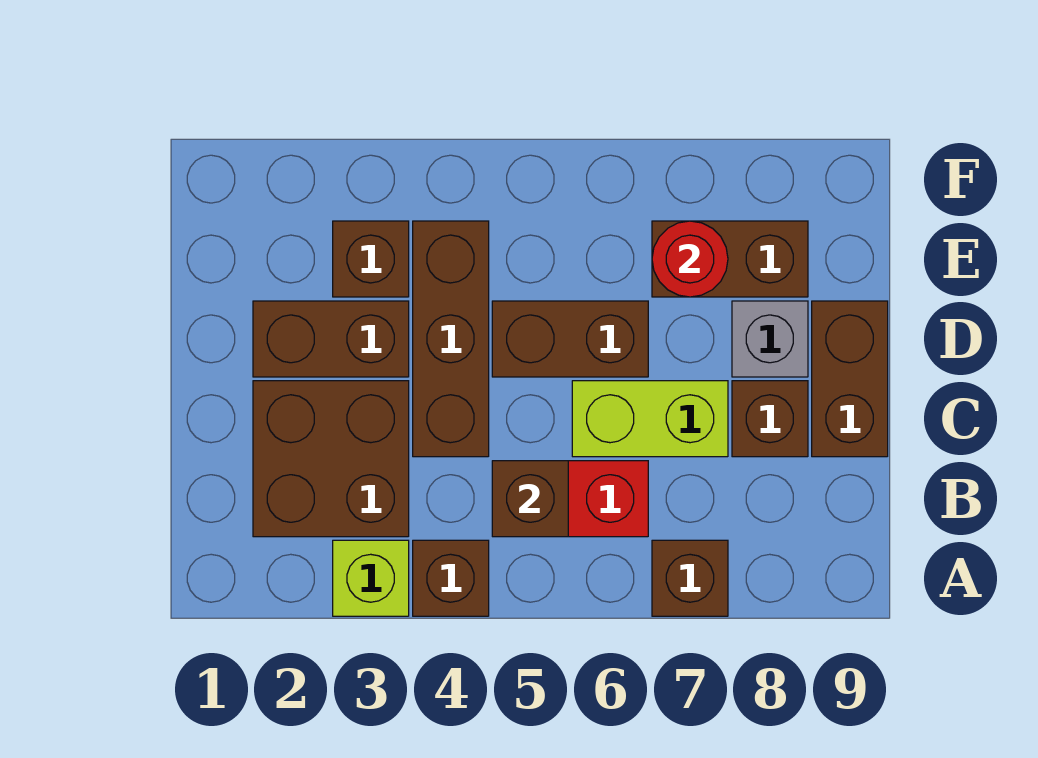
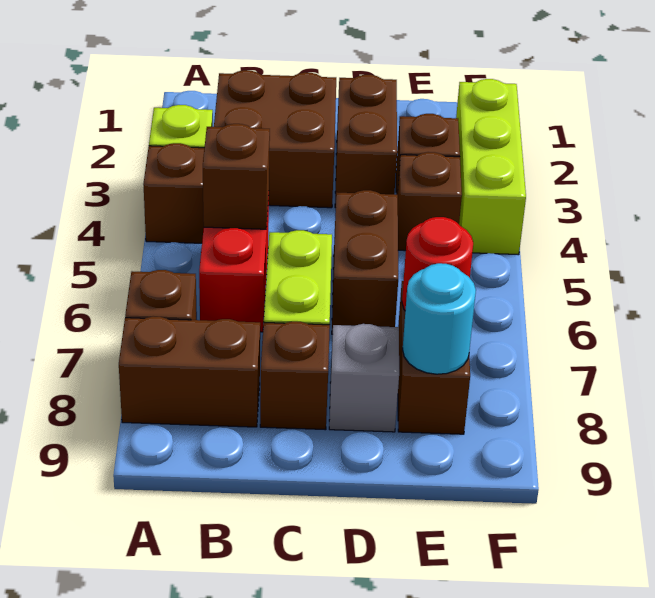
brown brick C4:E4 level 1 -> brown brick E4 level 1
brown brick C9:D9 level 1 -> brown brick A8:B8 level 1
none -> cyan round brick E8 level 2
none -> lime brick F2:F4 level 1

